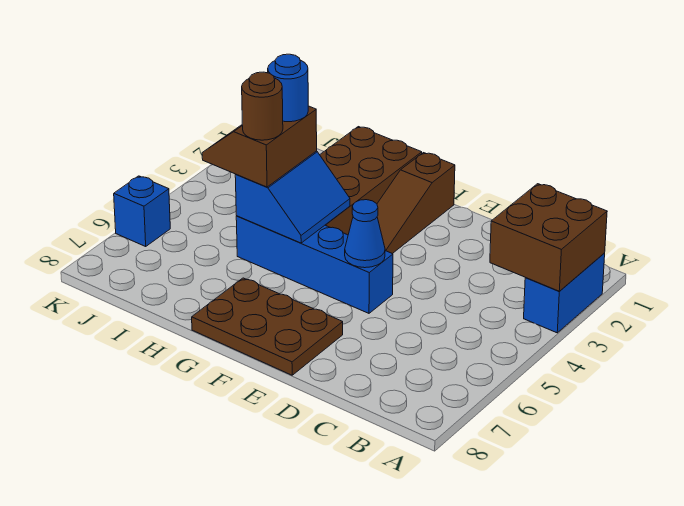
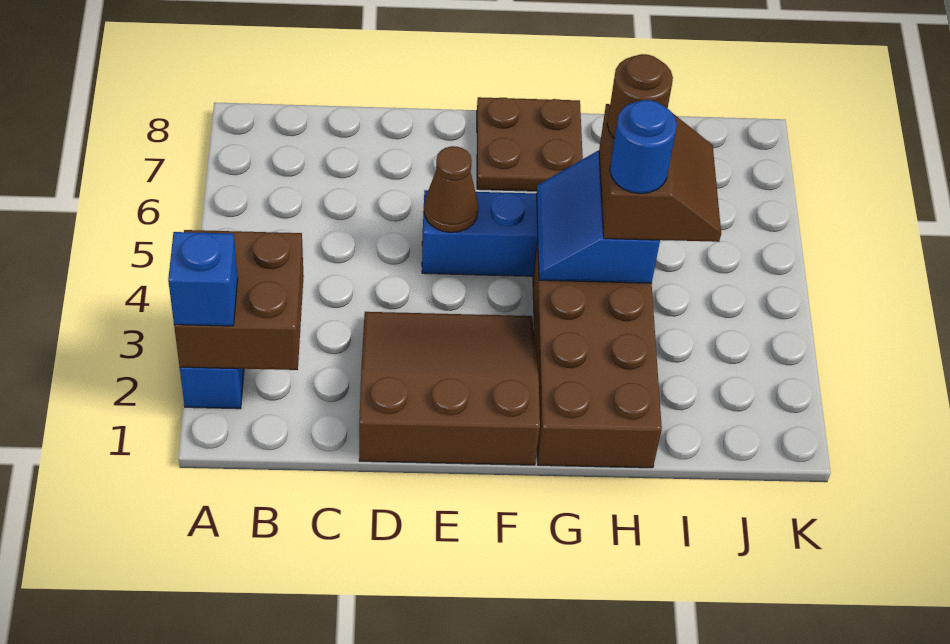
blue cone E5 level 2 -> brown cone E5 level 2
brown plate E7:G8 level 1 -> brown plate F7:G8 level 1
brown slope F1:F3 level 1 top 1 -> brown slope D1:F3 level 1 top 1
blue brick K6 level 1 -> blue brick A2 level 3

